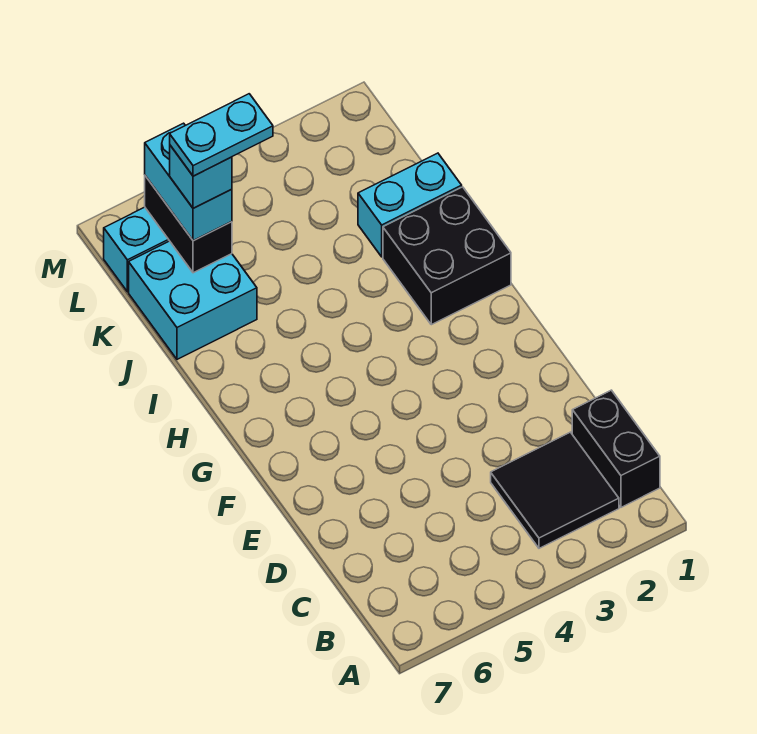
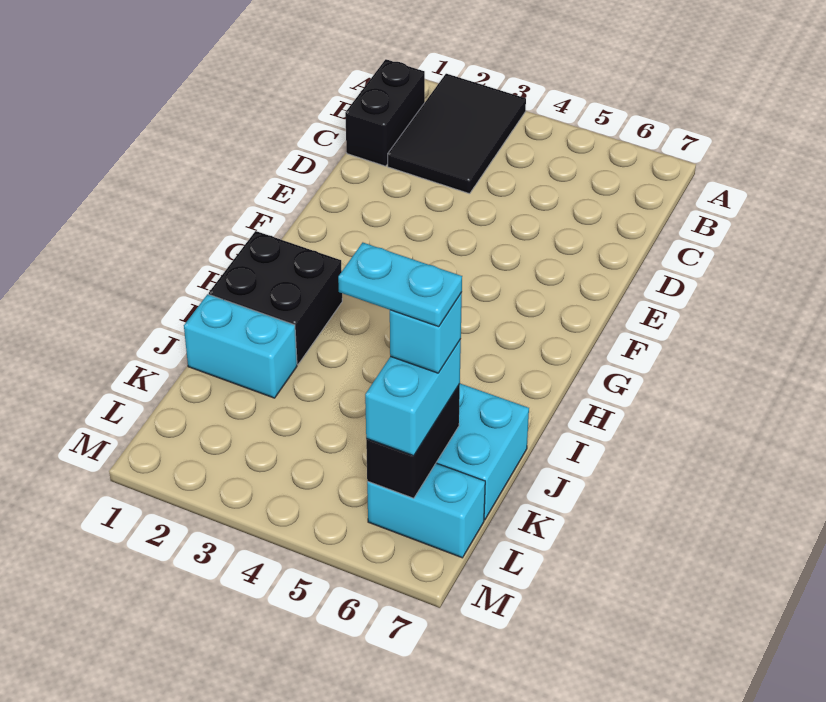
black tile B2:C3 level 1 -> black tile A2:C3 level 1

